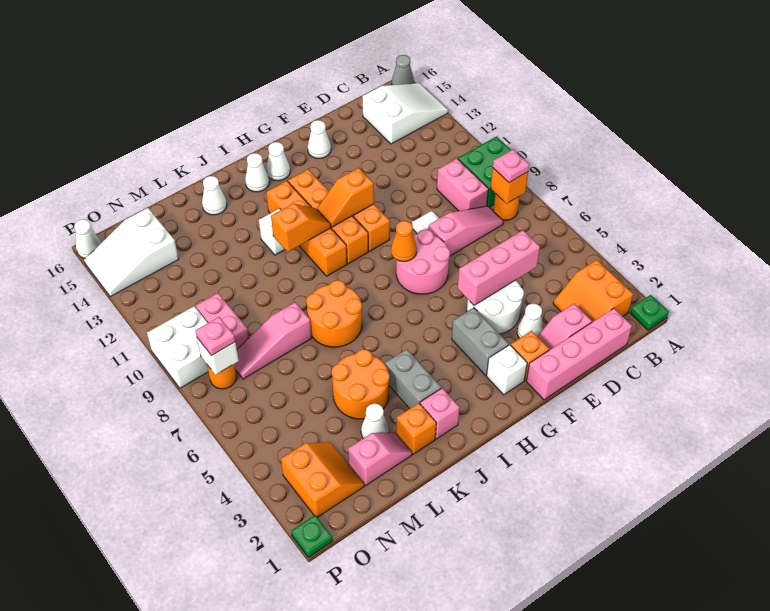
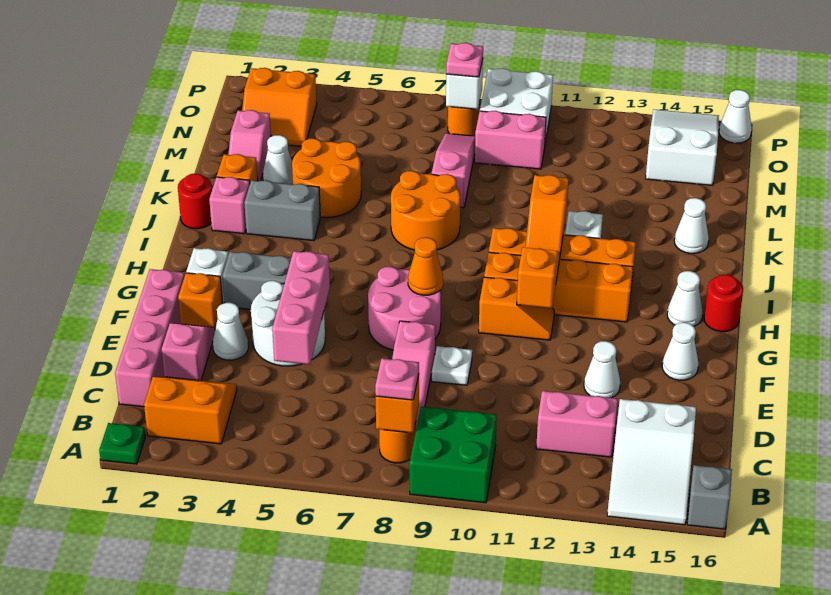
grey cone A16 level 1 -> grey brick A16 level 1
pink brick C9:C10 level 1 -> pink brick C12:C13 level 1
none -> red round brick H16 level 1
white cone I15 level 1 -> white cone E13 level 1
none -> red round brick J1 level 1
green plate P1 level 1 -> none

